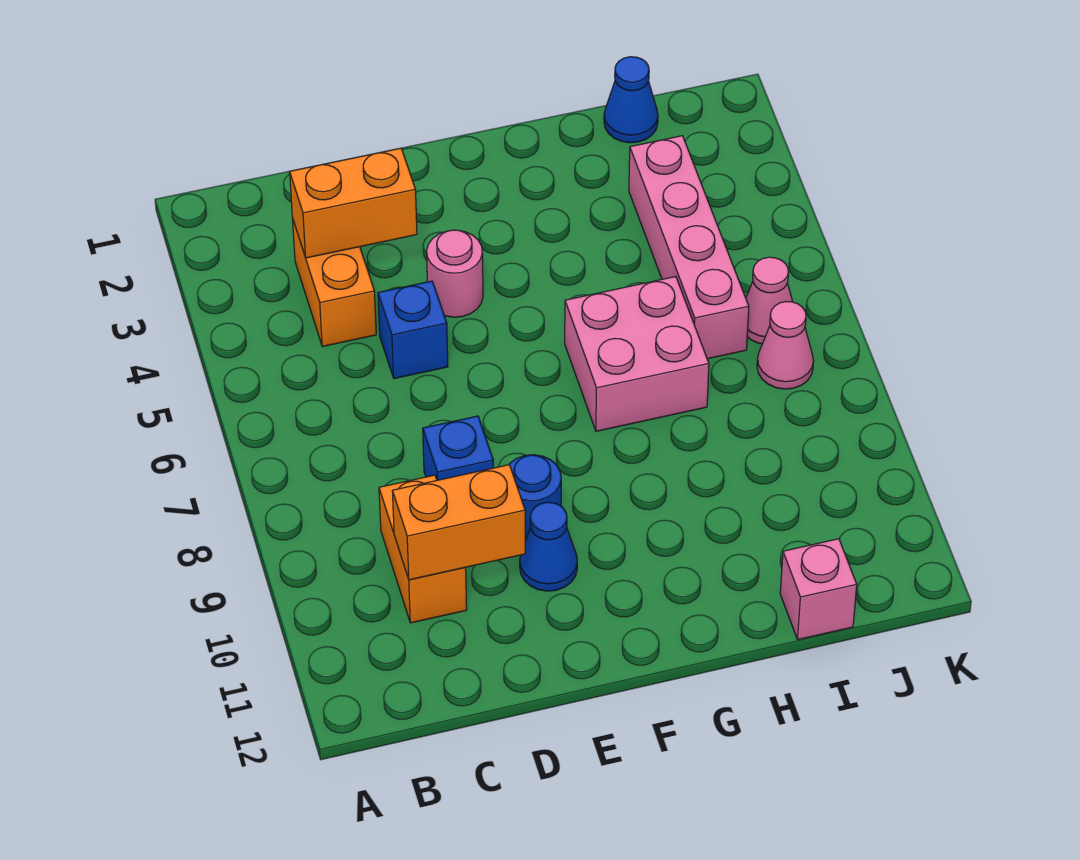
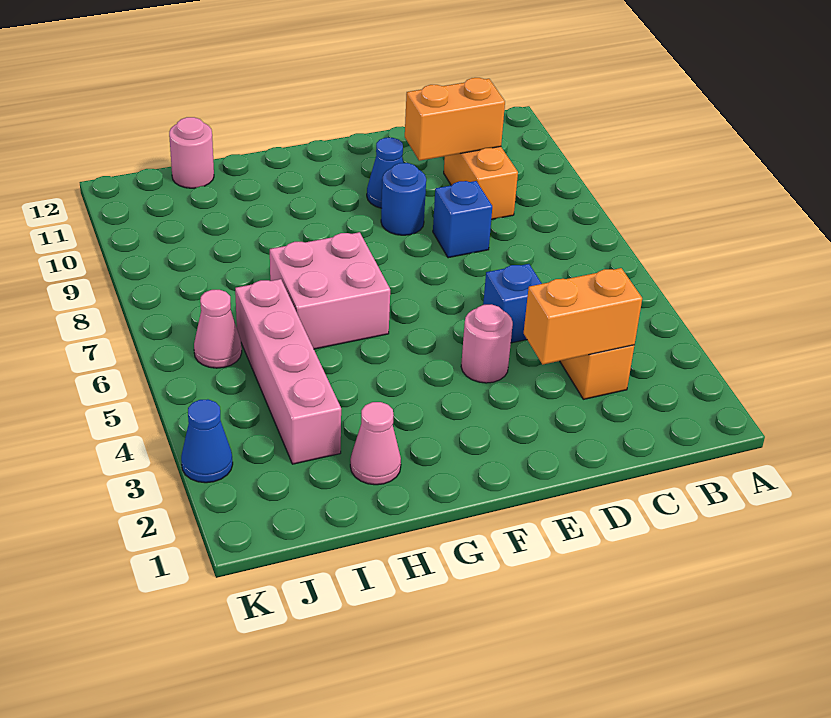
blue cone I1 level 1 -> blue cone K3 level 1
pink brick I12 level 1 -> pink round brick I12 level 1
pink cone J7 level 1 -> pink cone H2 level 1

